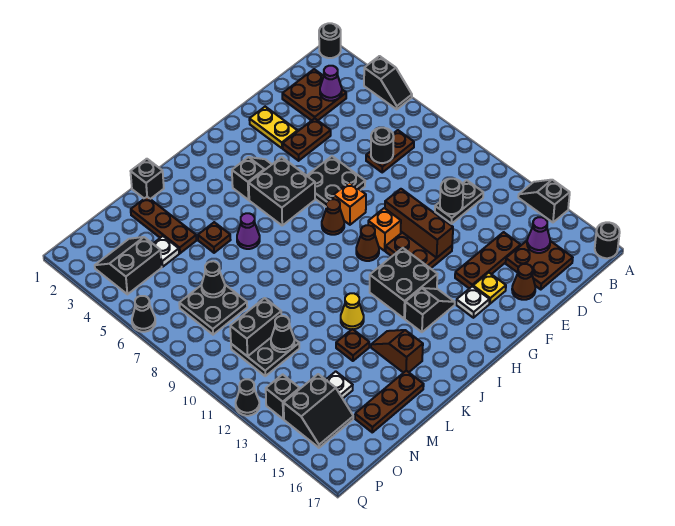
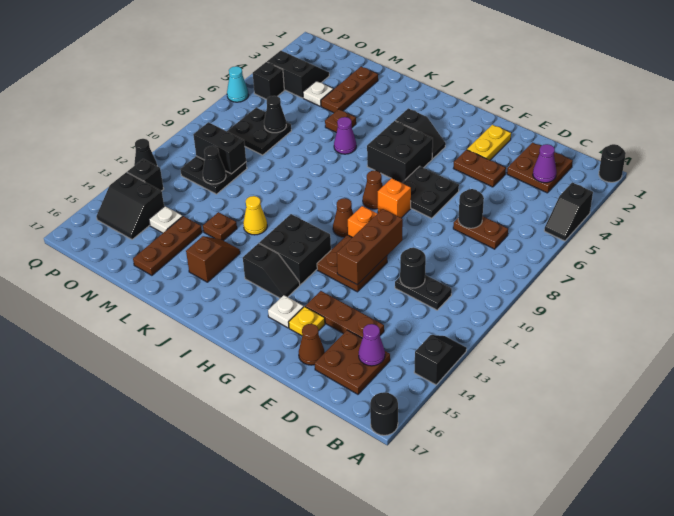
black brick L1 level 1 -> black brick P5 level 1
brown plate L16:N16 level 1 -> brown plate M14:M16 level 1
black cone Q6 level 1 -> cyan cone Q6 level 1

